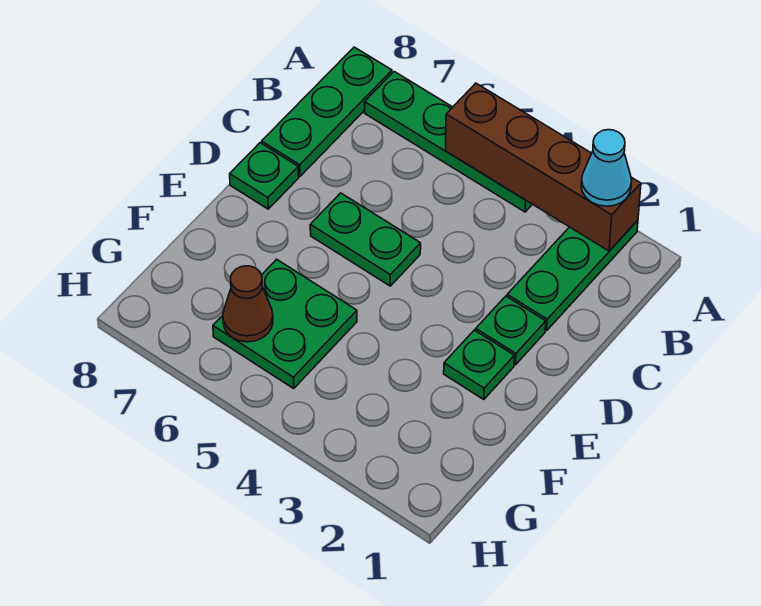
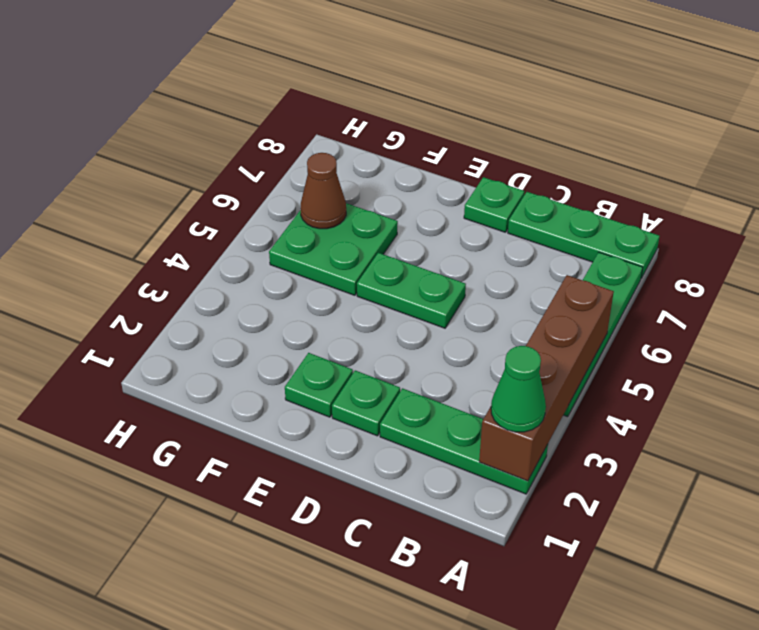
cyan cone A2 level 3 -> green cone A2 level 3
green plate D5:D6 level 1 -> green plate D5:E5 level 1

